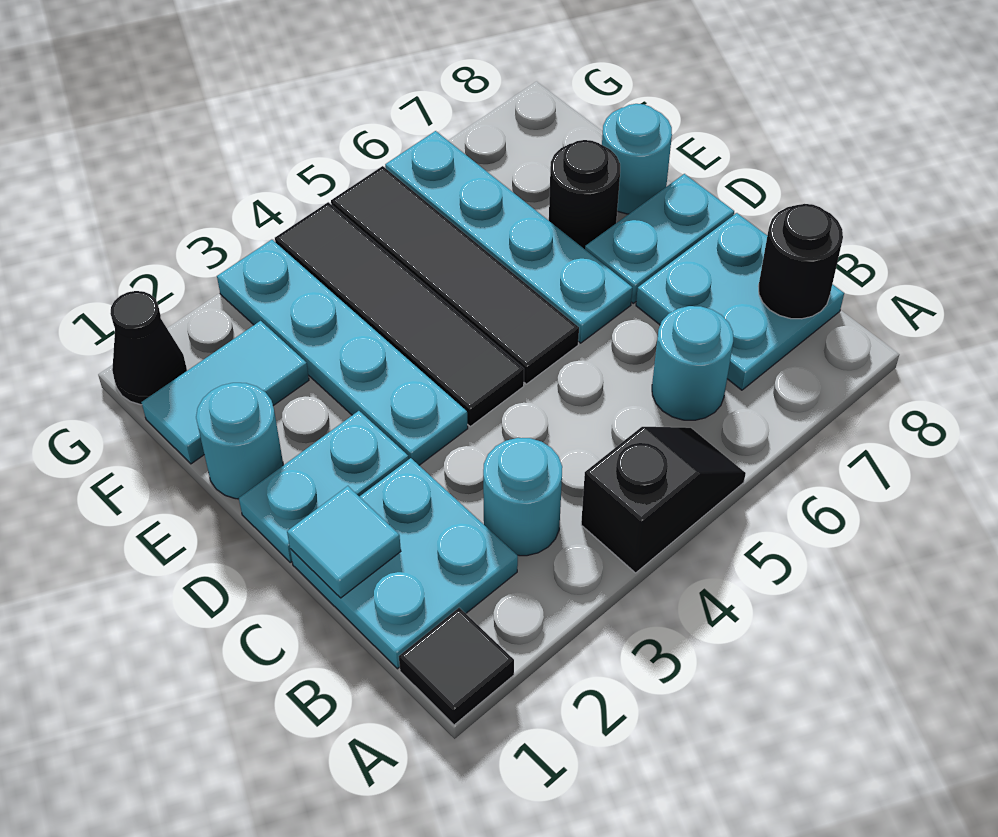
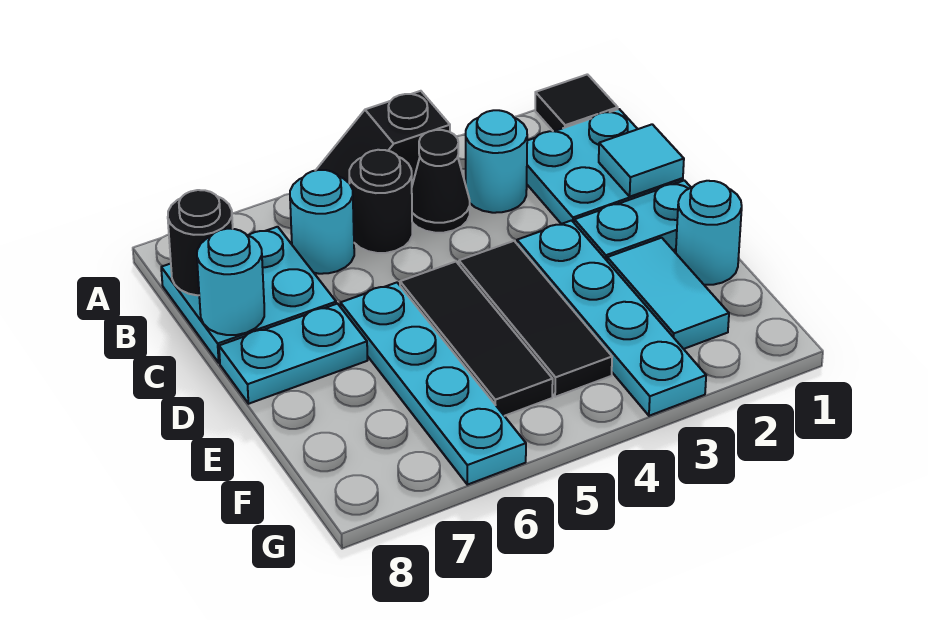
black tile D4:G4 level 1 -> black tile D4:F4 level 1
black tile D5:G5 level 1 -> black tile D5:F5 level 1
black round brick E7 level 1 -> black round brick B5 level 1
cyan round brick E8 level 1 -> cyan round brick C8 level 2
cyan tile F1:F2 level 1 -> cyan tile E2:F2 level 1
black cone G1 level 1 -> black cone B4 level 1

